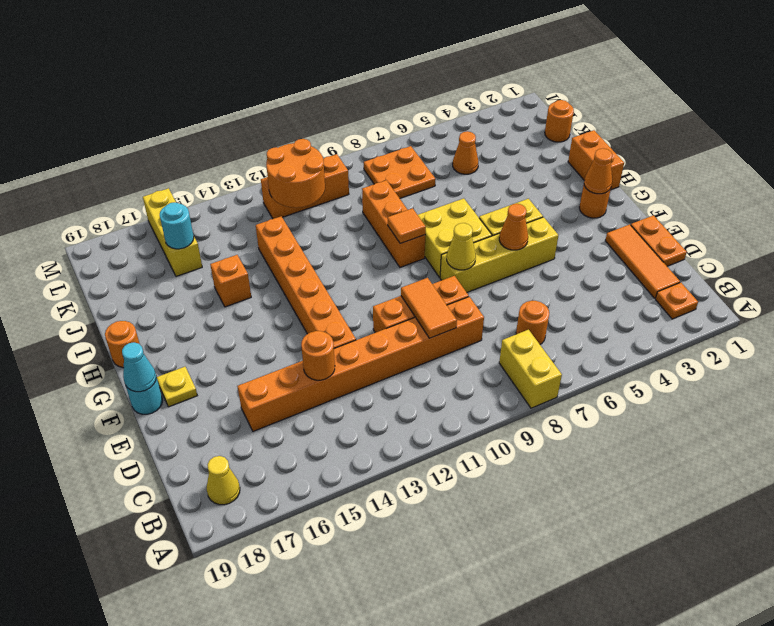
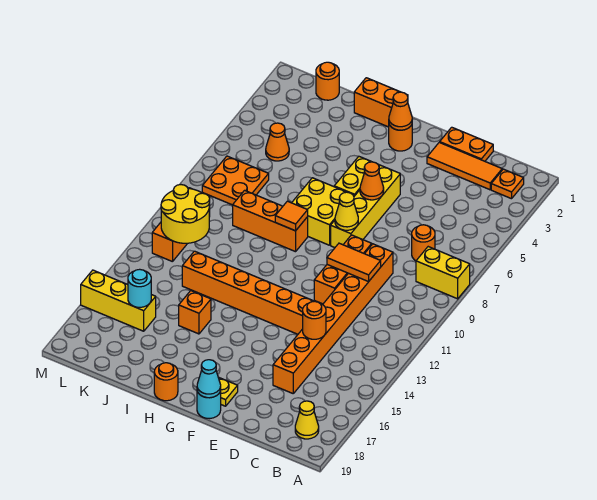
orange round brick K11:L12 level 2 -> yellow round brick K11:L12 level 2

